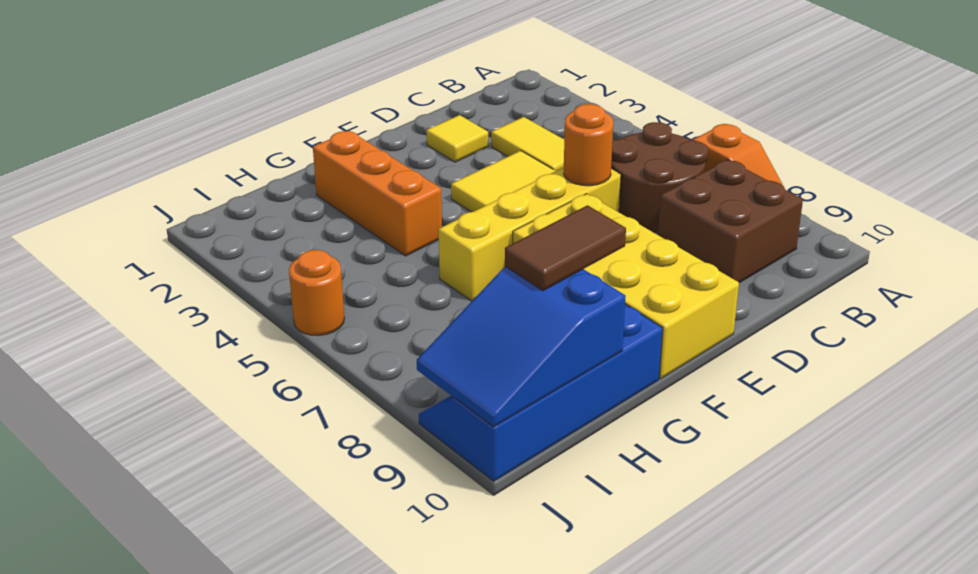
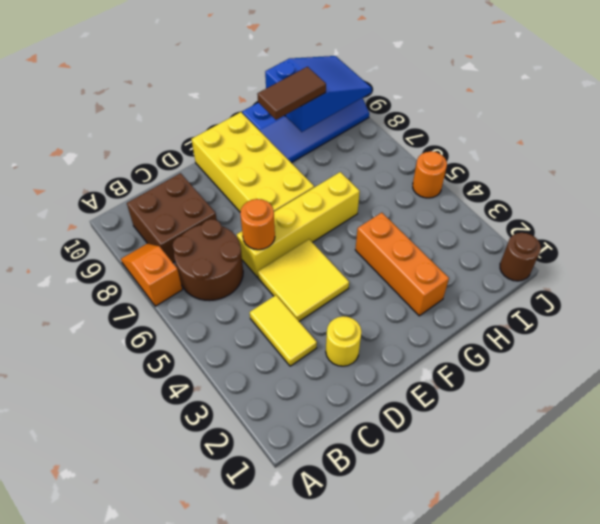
yellow tile D2 level 1 -> yellow round brick D2 level 1
none -> brown round brick J1 level 1

